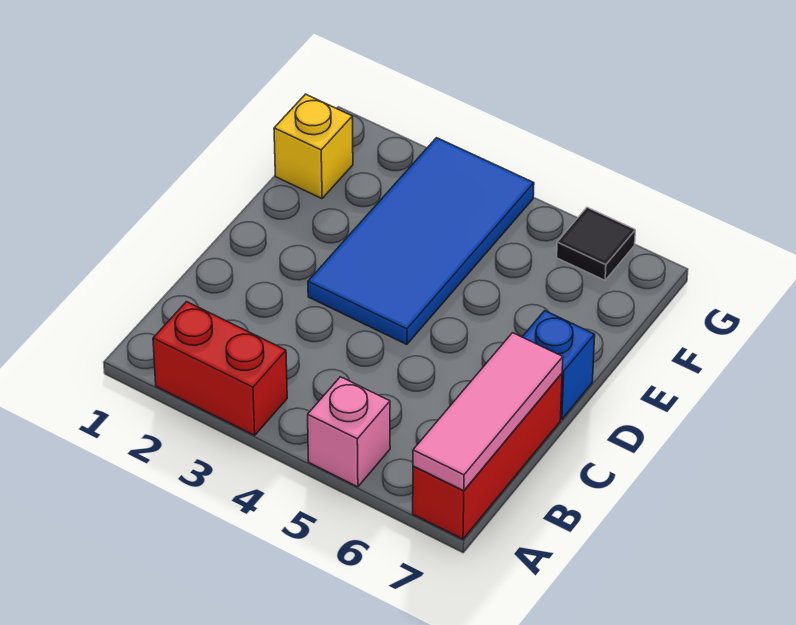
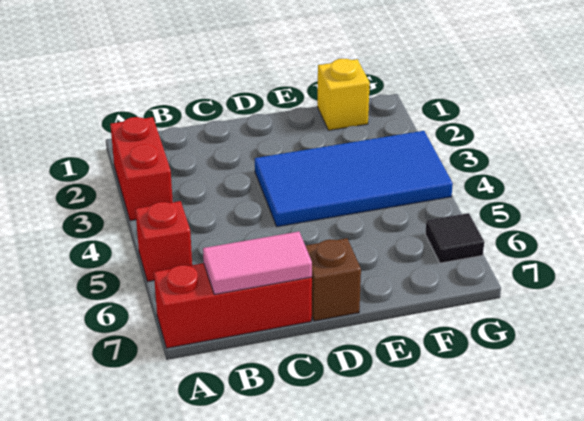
pink brick A5 level 1 -> red brick A5 level 1
pink tile A7:C7 level 2 -> pink tile B7:C7 level 2
blue brick D7 level 1 -> brown brick D7 level 1

